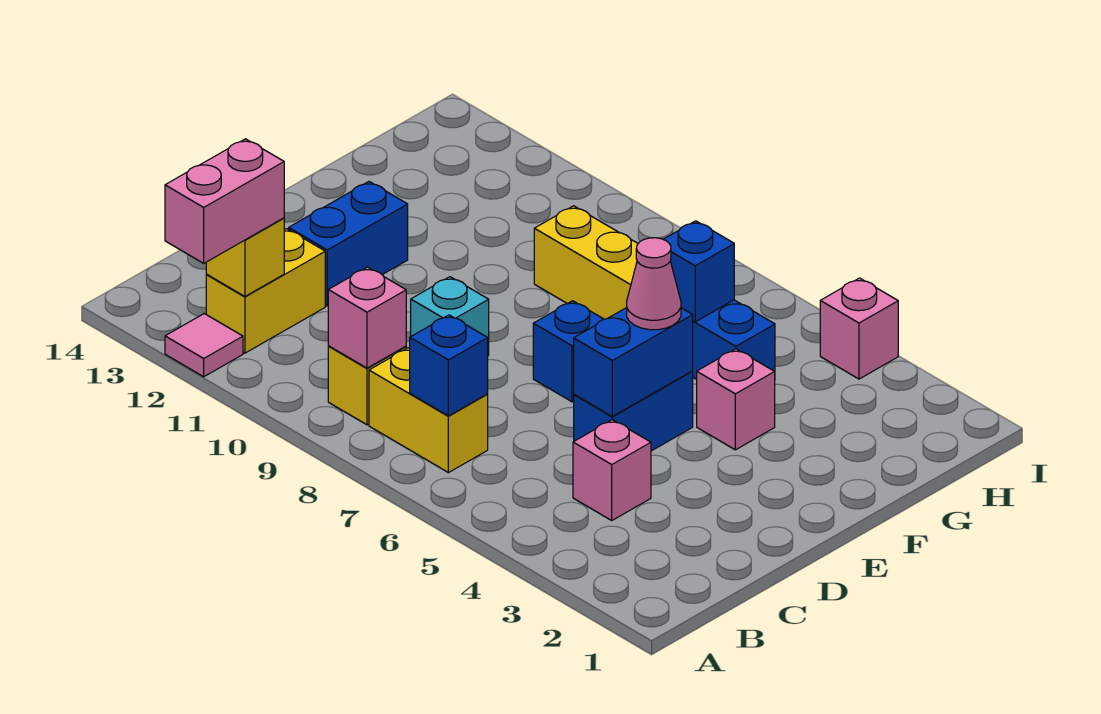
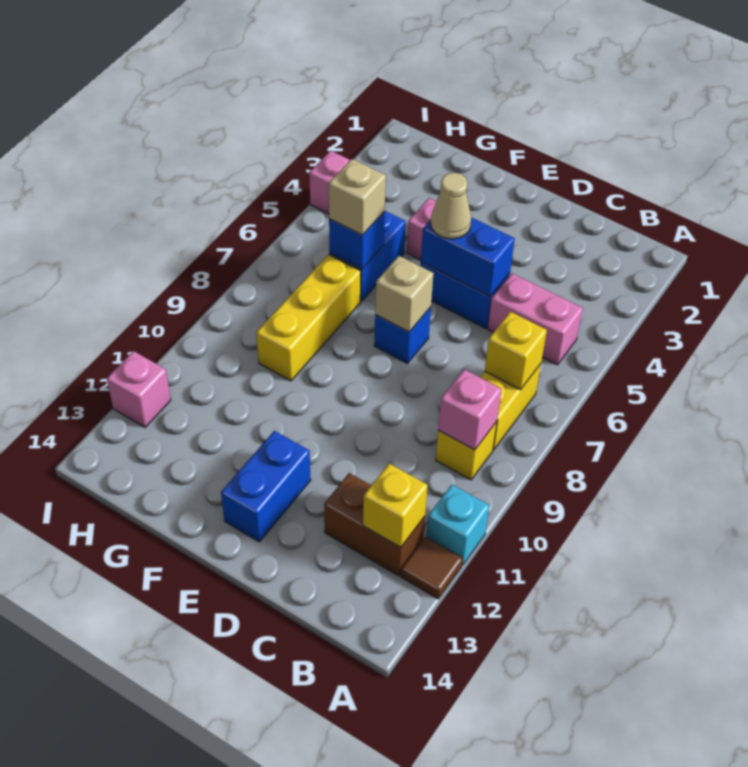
pink tile A12 level 1 -> brown tile A12 level 1
pink brick A12:B12 level 3 -> pink brick B5:C5 level 1
blue brick B7 level 2 -> yellow brick B7 level 2
yellow brick B12:C12 level 1 -> brown brick B12:C12 level 1
pink brick C4 level 1 -> pink brick I12 level 1
cyan brick D9 level 1 -> cyan brick A11 level 1
blue brick D12:E12 level 1 -> blue brick E12:E13 level 1
pink cone E5 level 3 -> tan cone E5 level 3
none -> tan brick E7 level 2
none -> tan brick G6 level 3

